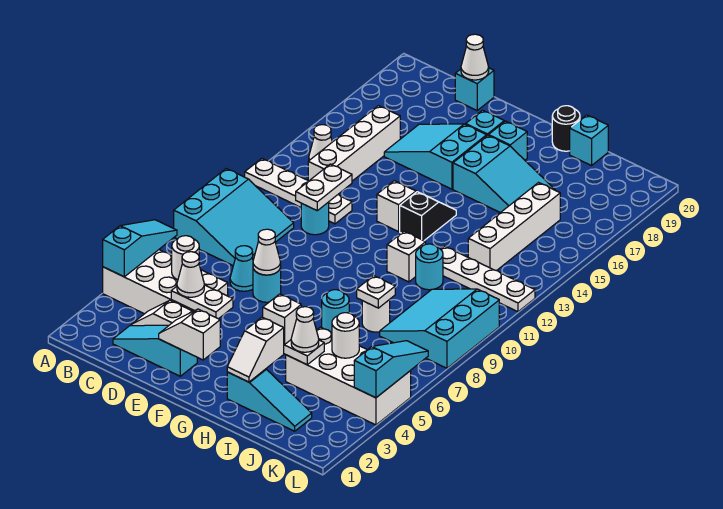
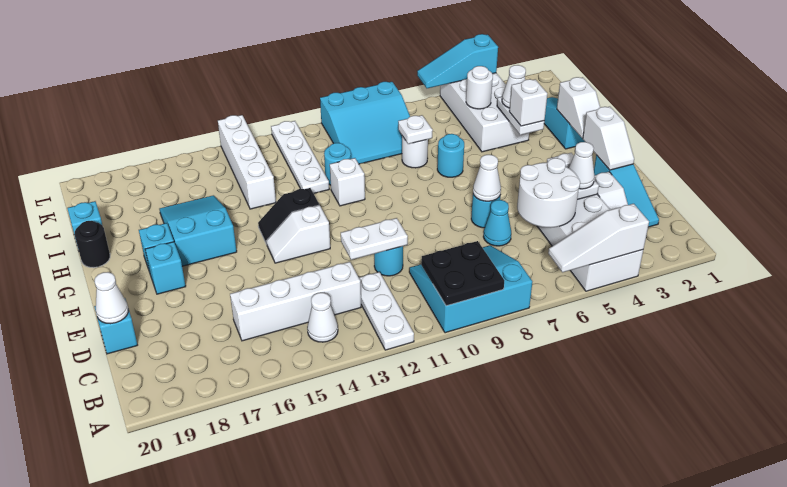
cyan slope A4:A6 level 2 top 4 -> white slope A4:A6 level 2 top 4
none -> black plate A9:B10 level 2
white plate A12:D12 level 1 -> white plate A12:C12 level 1
white round brick C5 level 2 -> white round brick C5:D6 level 2
cyan slope D16:F17 level 1 top F -> none
white slope H2:H3 level 2 top 3 -> white slope G2:H2 level 2 top H
white brick J13:J16 level 1 -> white brick I14:L14 level 1

